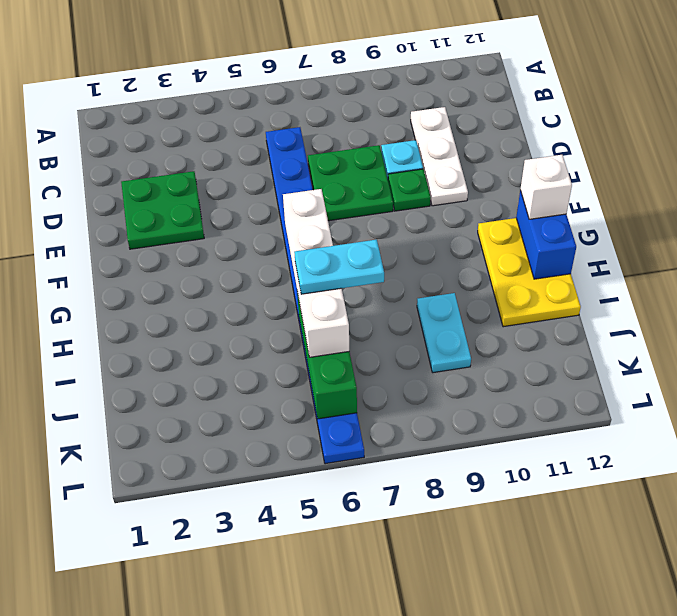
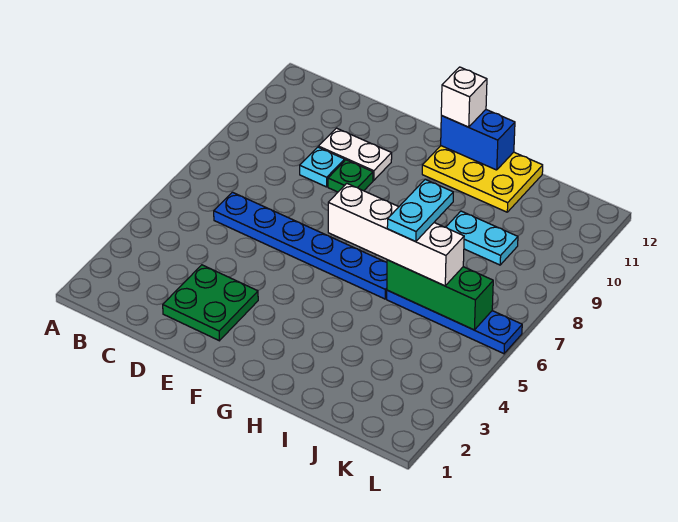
white plate C10:E10 level 1 -> white plate D10:E10 level 1
green plate D7:E8 level 1 -> none

